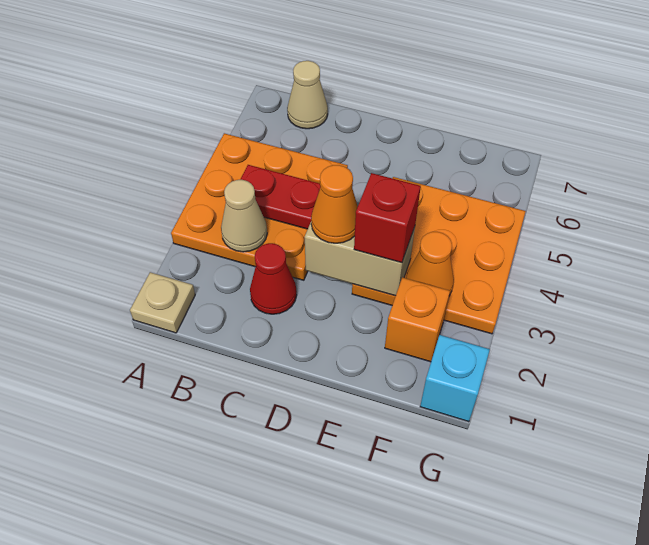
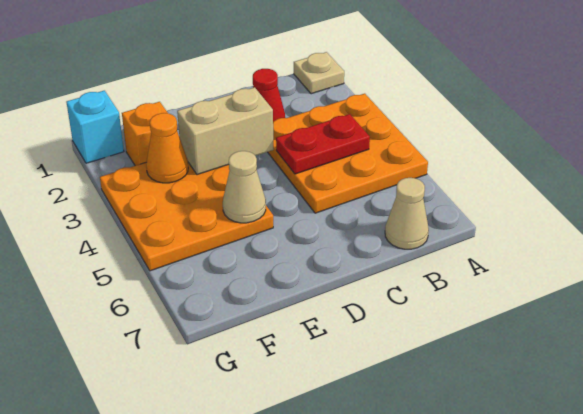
tan cone B3 level 2 -> tan cone E5 level 2
orange cone D3 level 3 -> none
red brick E3 level 3 -> none

